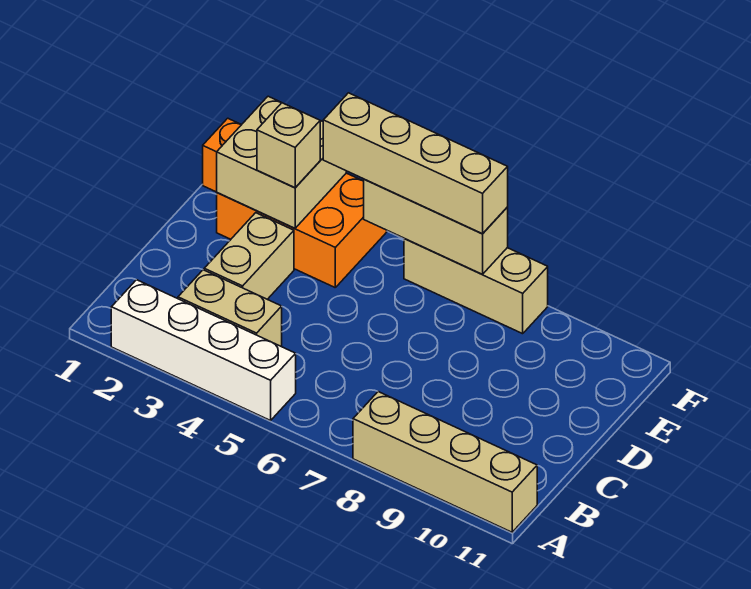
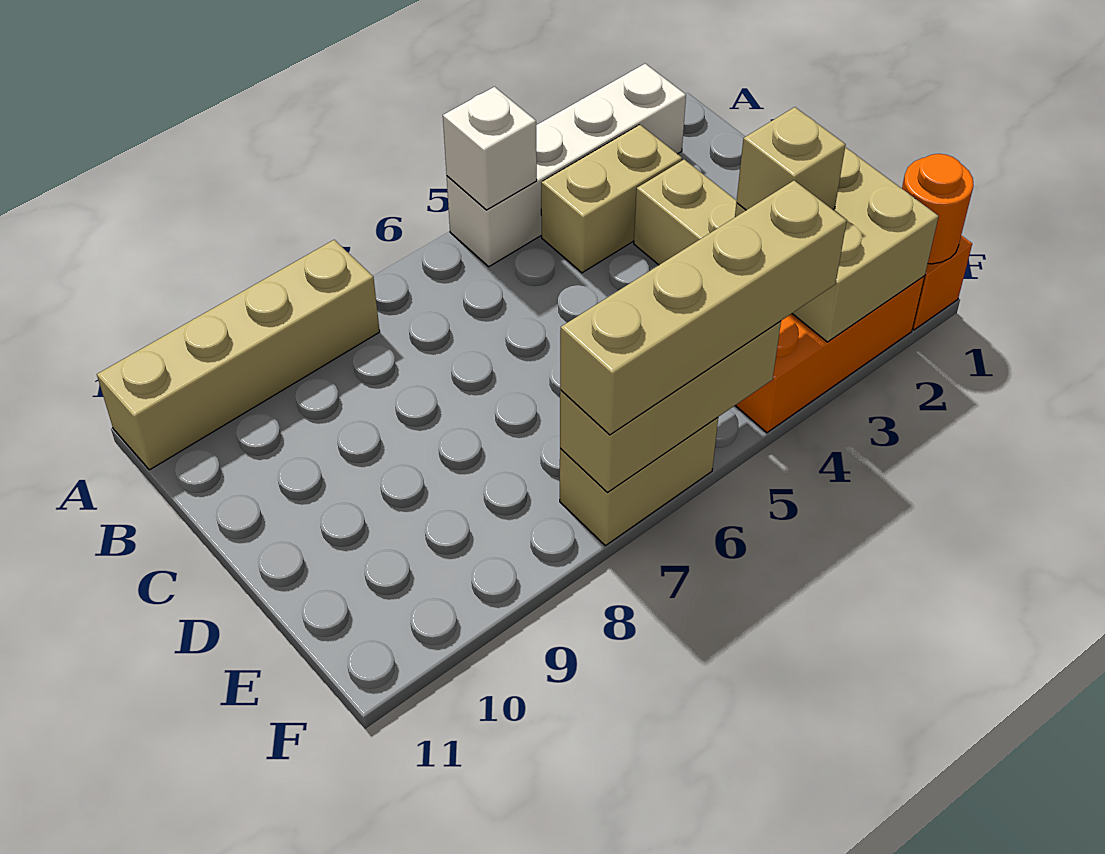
none -> white brick A5 level 2
none -> orange round brick F1 level 2
tan brick F6:F8 level 1 -> tan brick F6:F7 level 1

